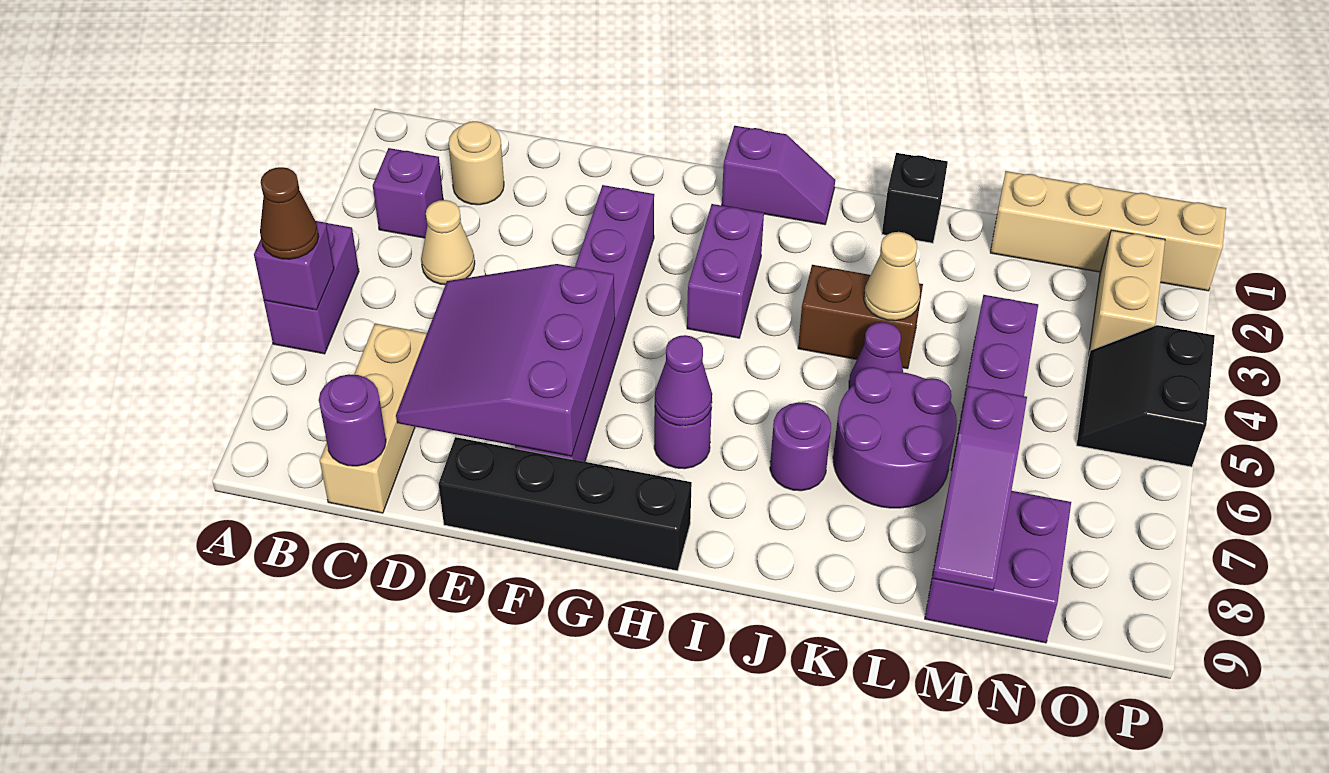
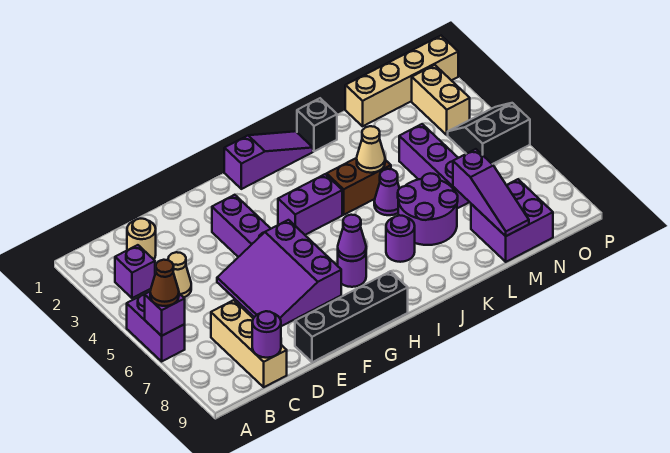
purple slope H1:I1 level 1 top H -> purple slope H1:J1 level 1 top H
purple brick H3:H4 level 1 -> purple brick H4:I4 level 1
black slope O4:P5 level 1 top P -> black slope O4:P5 level 1 top 5

